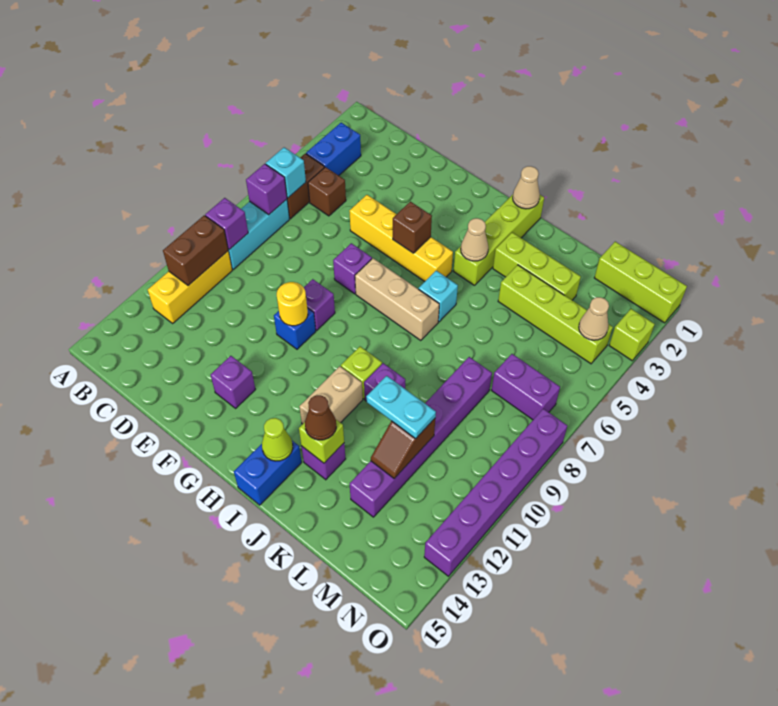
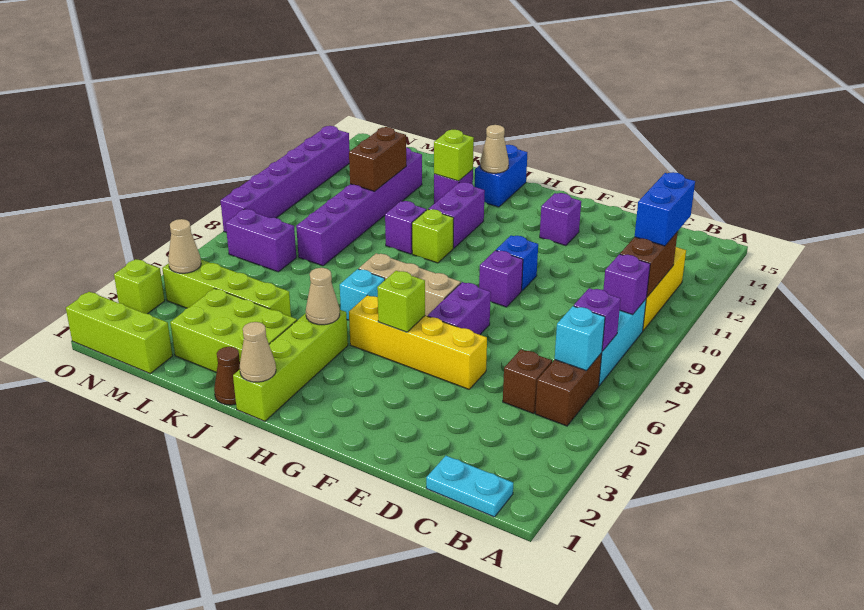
blue brick B3:B4 level 1 -> blue brick B11:B12 level 3
purple brick F7 level 1 -> purple brick F6:F7 level 1
yellow round brick F10 level 2 -> none
brown brick G5 level 2 -> lime brick G5 level 2
tan brick I11:I12 level 1 -> purple brick I11:I12 level 1
lime cone I14 level 2 -> tan cone I14 level 2
lime brick J3:L3 level 1 -> lime brick J2:L3 level 1
brown cone J13 level 3 -> brown cone J1 level 1
cyan plate K11:L11 level 3 -> cyan plate B1:C1 level 1
brown slope L11:L12 level 2 top 11 -> brown brick L11:L12 level 2

